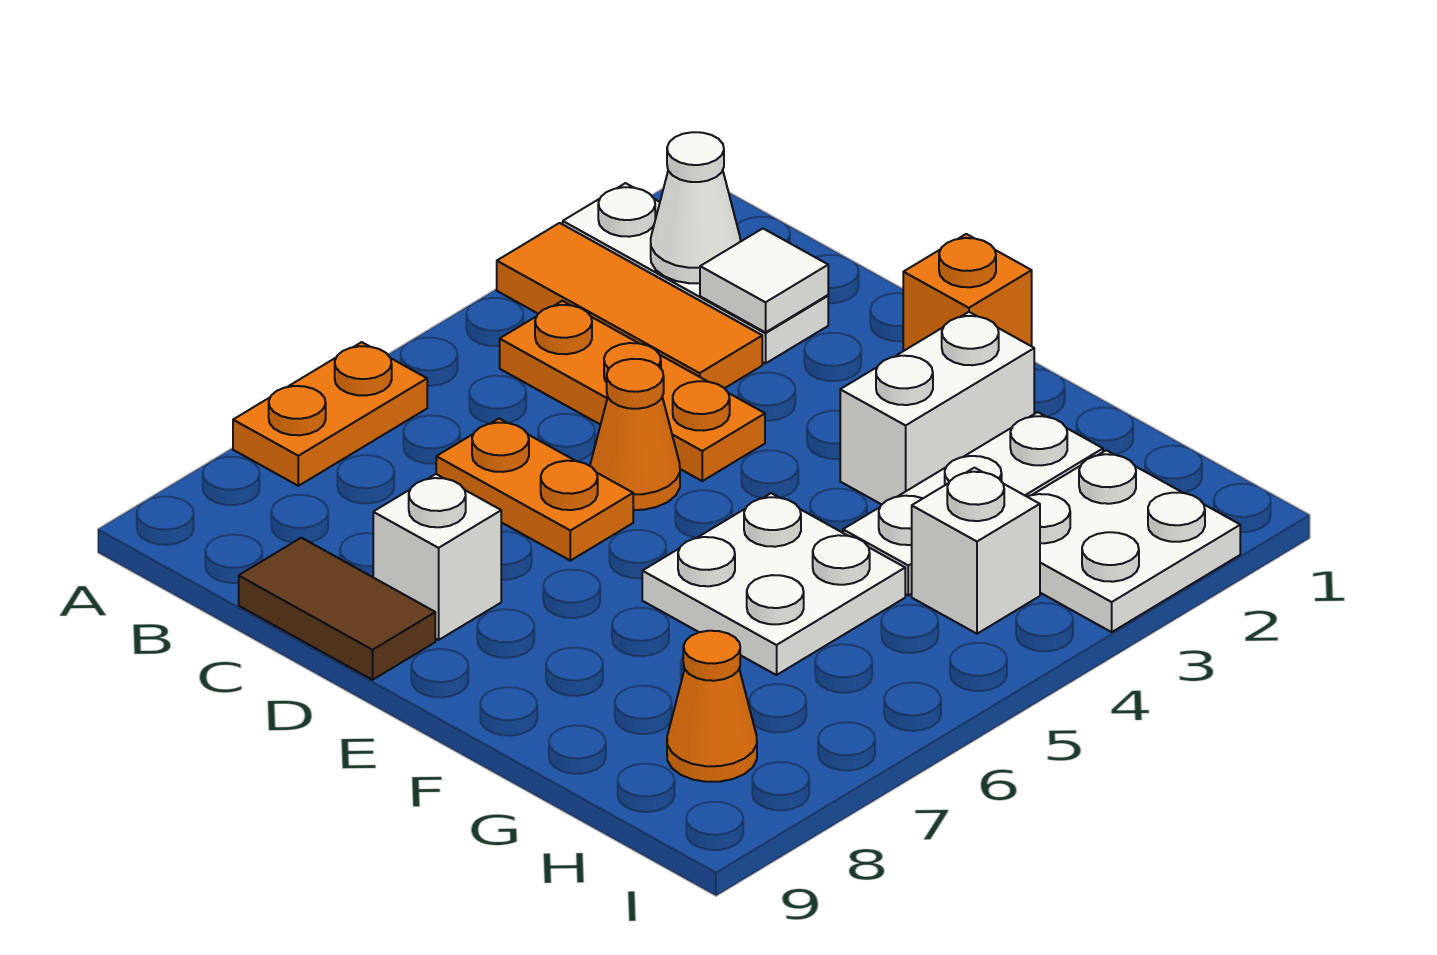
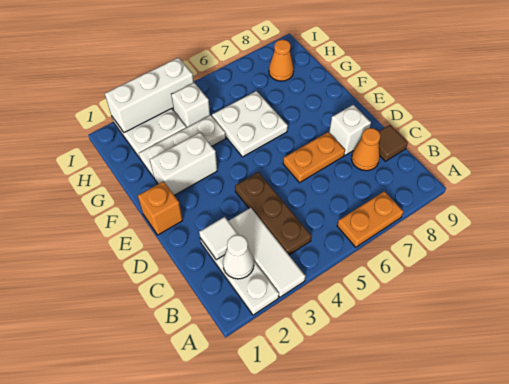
orange tile A3:C3 level 1 -> white tile A3:C3 level 1
orange plate B4:D4 level 1 -> brown plate B4:D4 level 1
orange plate C6:D6 level 1 -> orange plate D6:D7 level 1
brown tile C9:D9 level 1 -> brown tile C9 level 1
orange cone D5 level 1 -> orange cone C8 level 1
none -> white brick I2:I4 level 2

